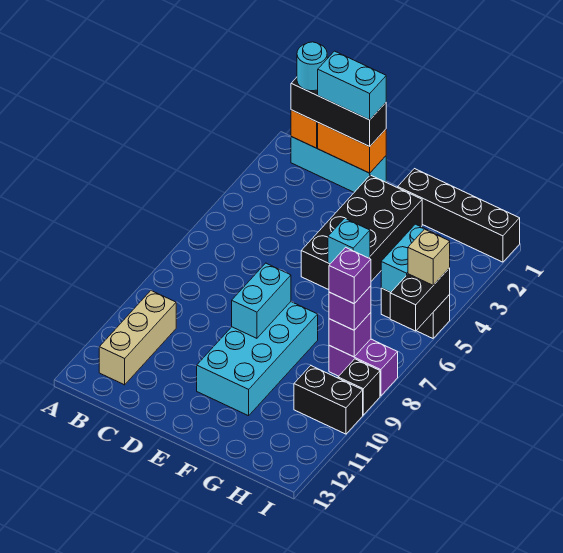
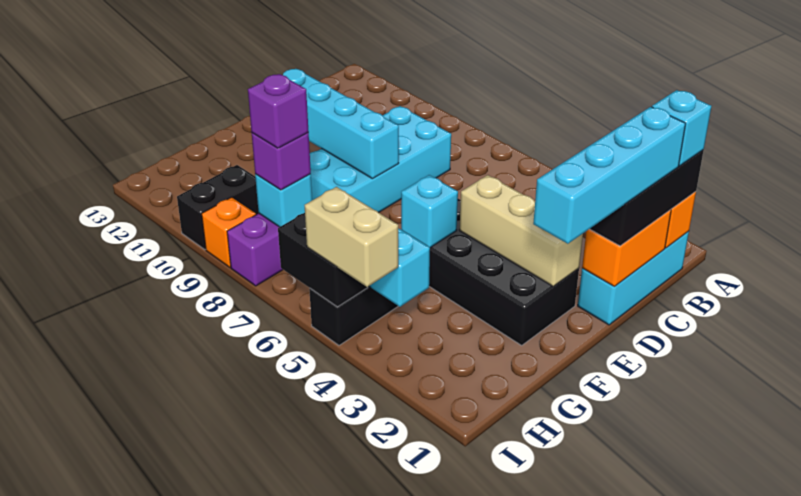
cyan round brick B1 level 4 -> cyan brick B1 level 4
tan brick B10:B12 level 1 -> tan brick E2:E4 level 2
cyan brick C1:D1 level 4 -> cyan brick C1:F1 level 4
cyan brick E8:F11 level 1 -> cyan brick C8:F9 level 1
cyan brick E8:E9 level 2 -> cyan brick E8:E11 level 2
black brick F1:I1 level 1 -> none
purple brick H8 level 2 -> cyan brick H8 level 2
tan brick I5 level 3 -> tan brick I4:I5 level 3
black brick I9 level 1 -> orange brick I9 level 1

